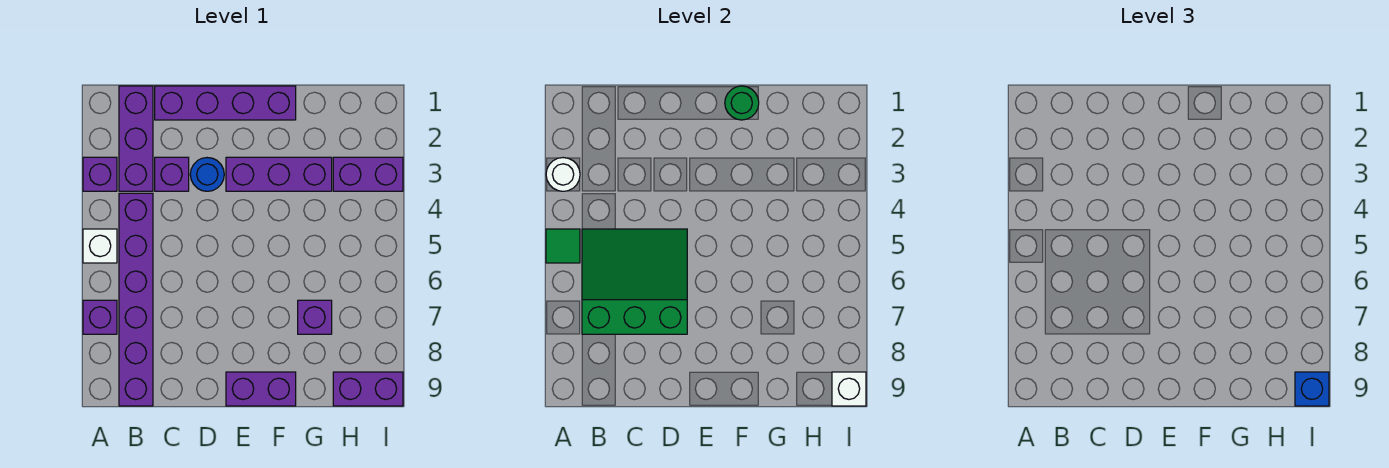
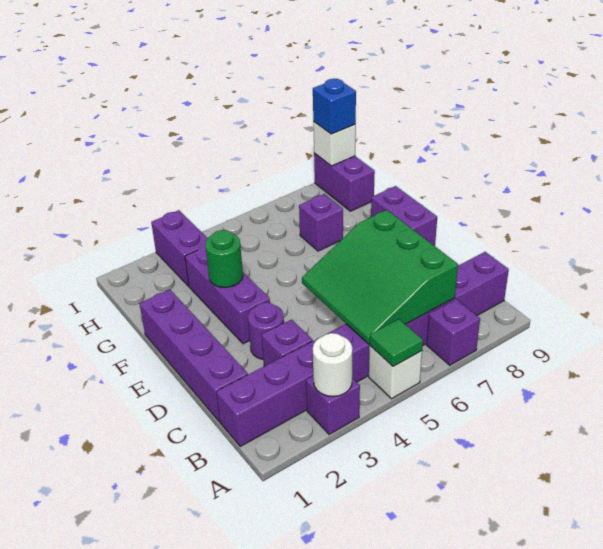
blue round brick D3 level 1 -> purple round brick D3 level 1
green round brick F1 level 2 -> green round brick F3 level 2

